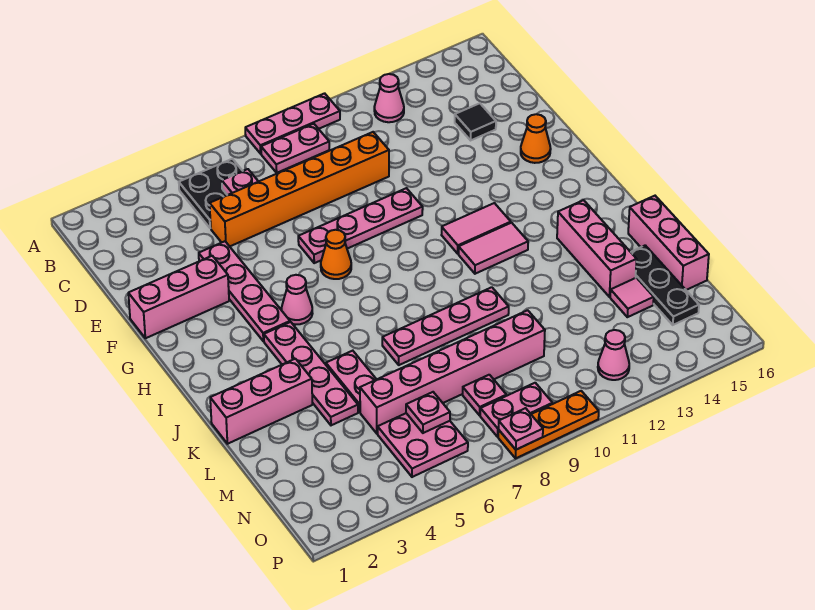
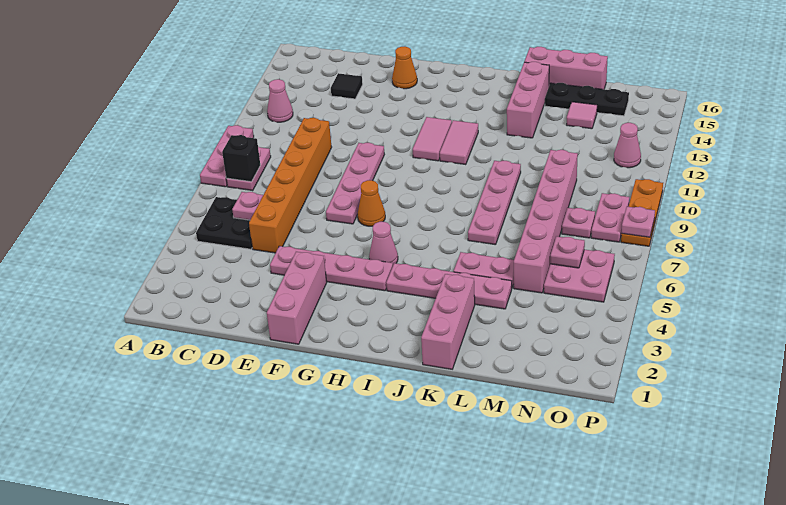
none -> black brick B8 level 2
pink brick J14:L14 level 1 -> pink brick K13:K15 level 1

